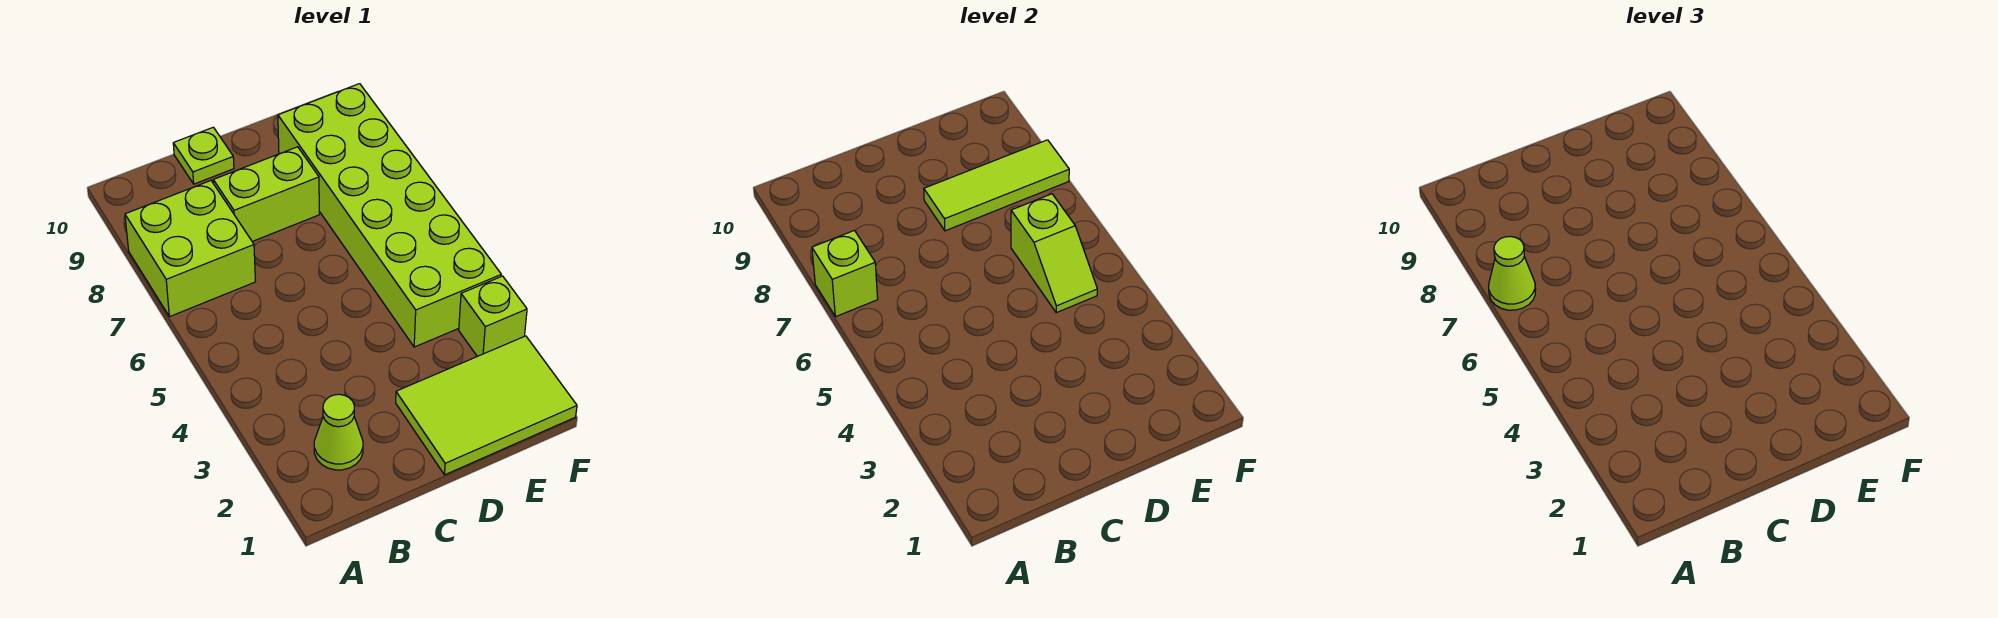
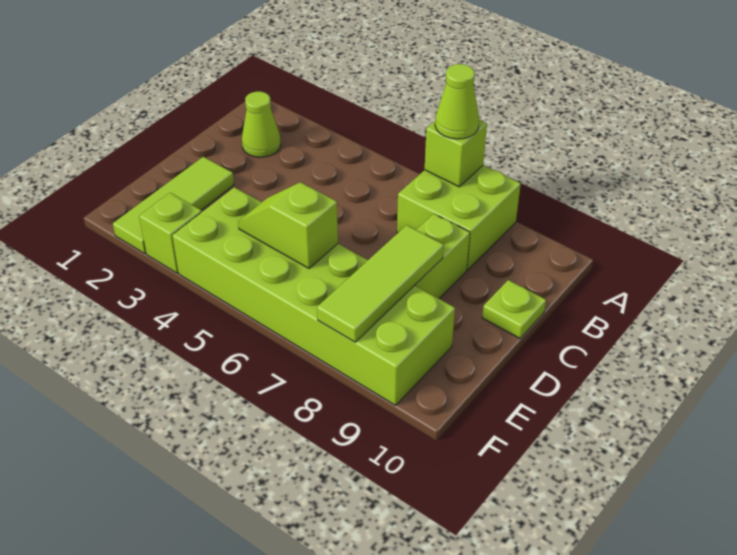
lime tile D1:F2 level 1 -> lime tile D2:F2 level 1

